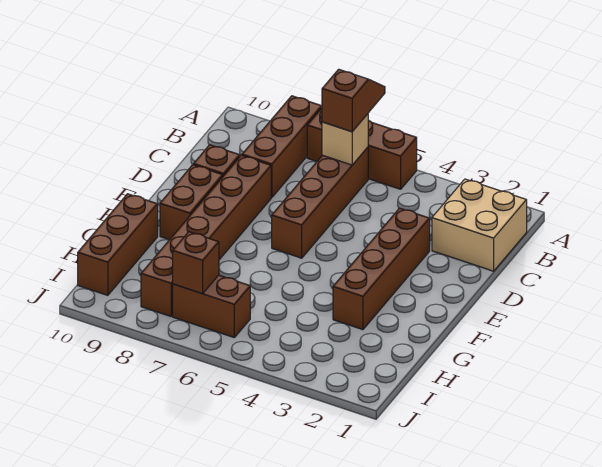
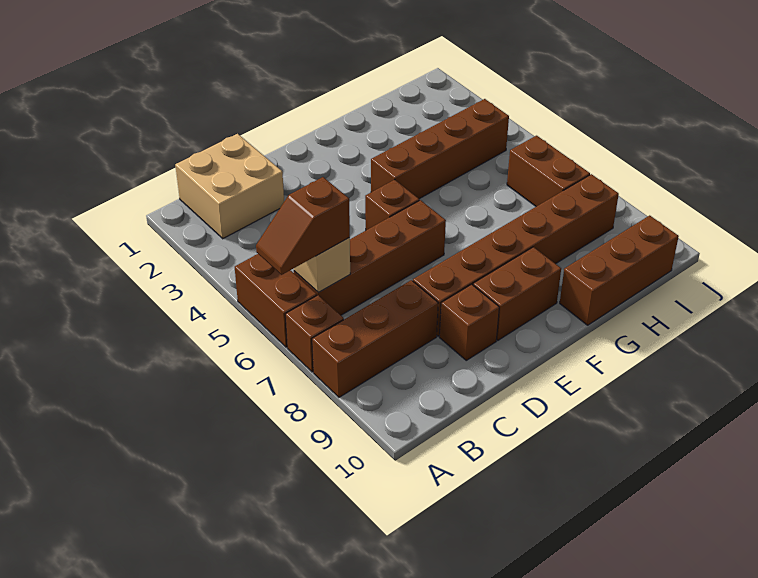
brown brick D3:G3 level 1 -> brown brick F4:I4 level 1
brown brick I7 level 2 -> brown brick E5 level 1

